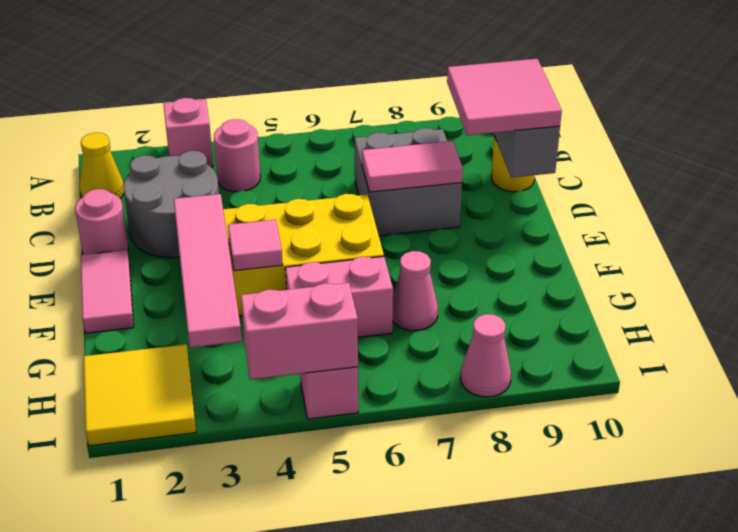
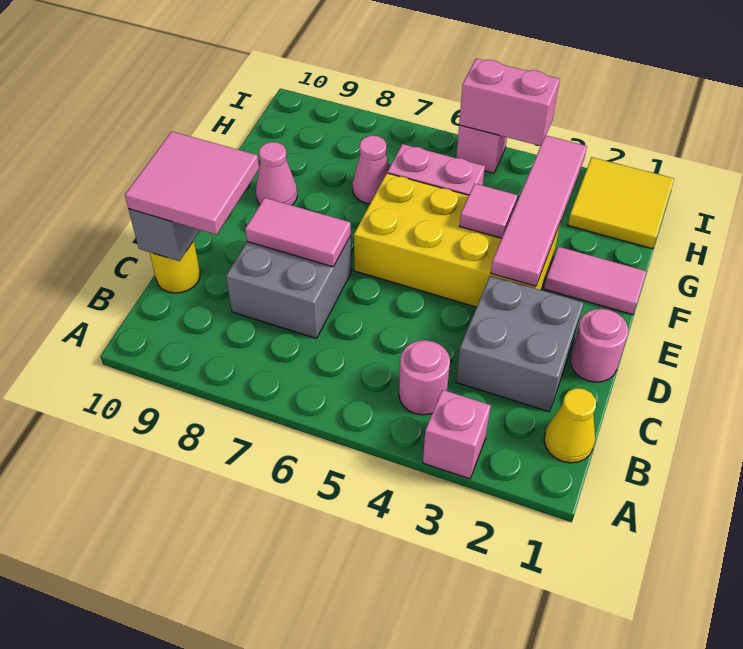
grey round brick C2:D3 level 1 -> grey brick C2:D3 level 1
pink tile E1:F1 level 1 -> pink tile F1:F2 level 1
pink cone I8 level 1 -> pink cone F9 level 1

